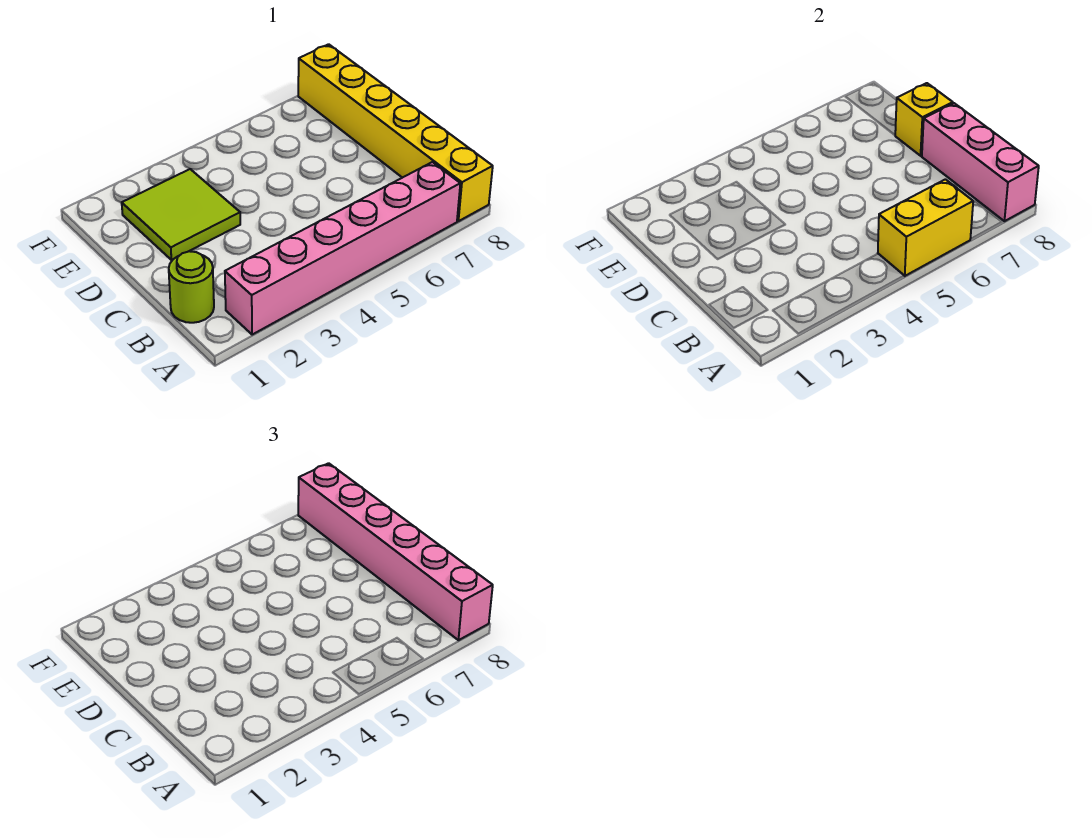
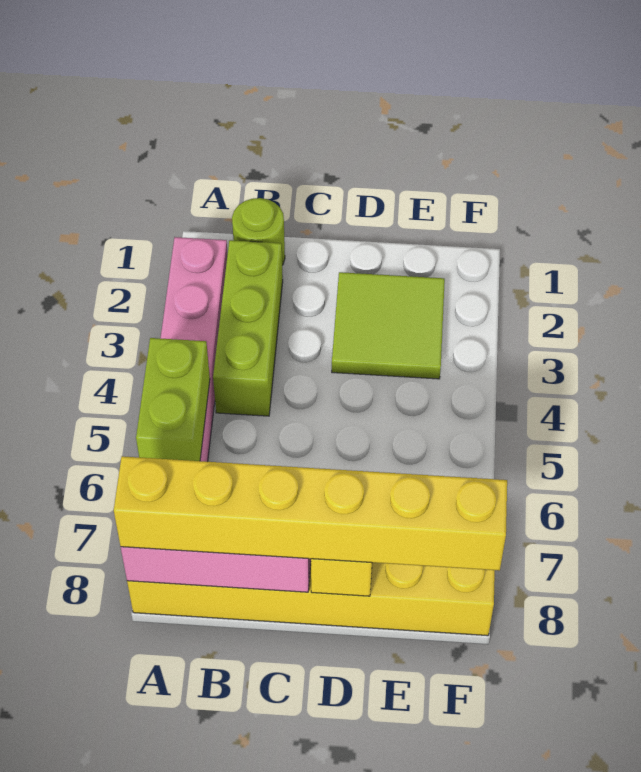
yellow brick A5:A6 level 2 -> lime brick A5:A6 level 2
pink brick A8:F8 level 3 -> yellow brick A8:F8 level 3
none -> lime brick B2:B4 level 1

